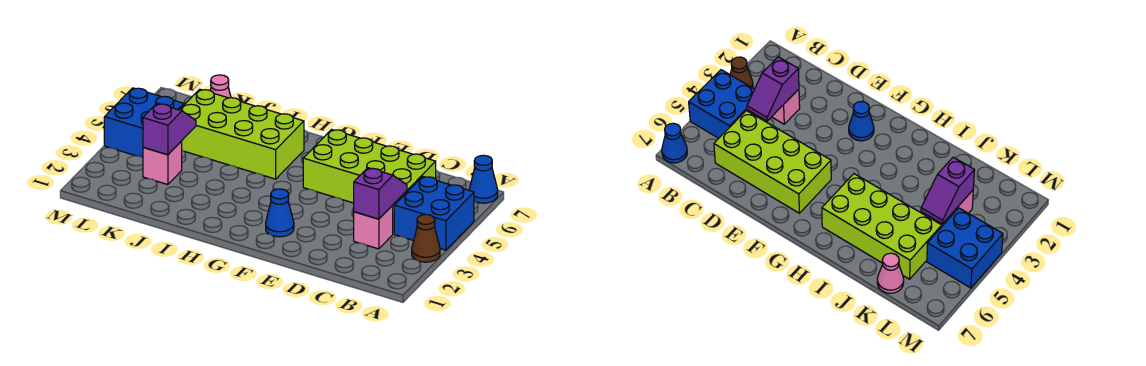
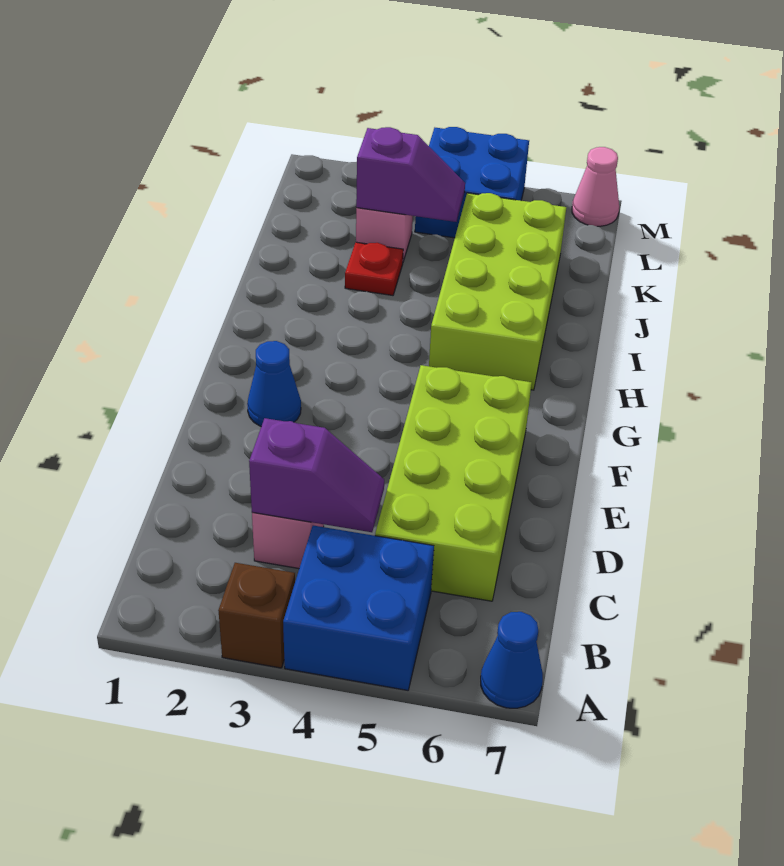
brown cone A3 level 1 -> brown brick A3 level 1
none -> red plate J3 level 1
pink cone K7 level 1 -> pink cone M7 level 1

